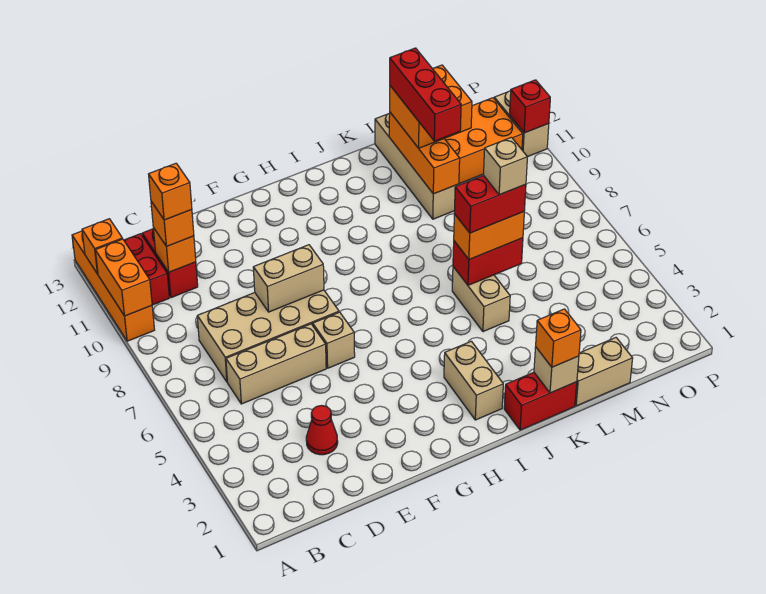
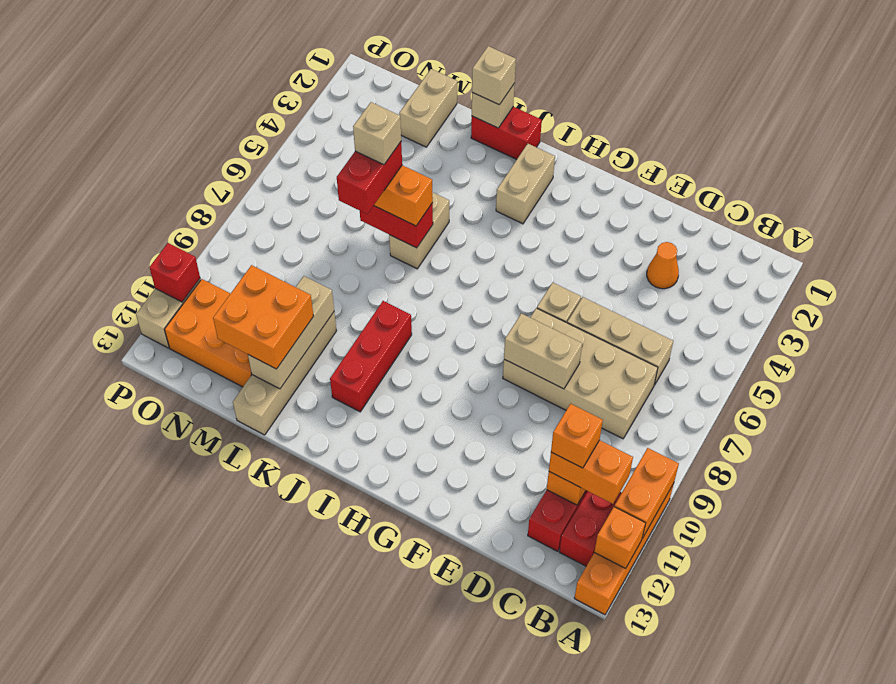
orange brick C11 level 3 -> orange brick B11:C11 level 3
red cone D3 level 1 -> orange cone D3 level 1
orange brick K1 level 3 -> tan brick K1 level 3
red brick K6:L6 level 4 -> red brick L6:L7 level 4
tan brick L1:M1 level 1 -> tan brick M1:M2 level 1
orange brick L10:L12 level 2 -> tan brick L10:L12 level 2
red brick L10:L12 level 4 -> red brick J9:J11 level 1

